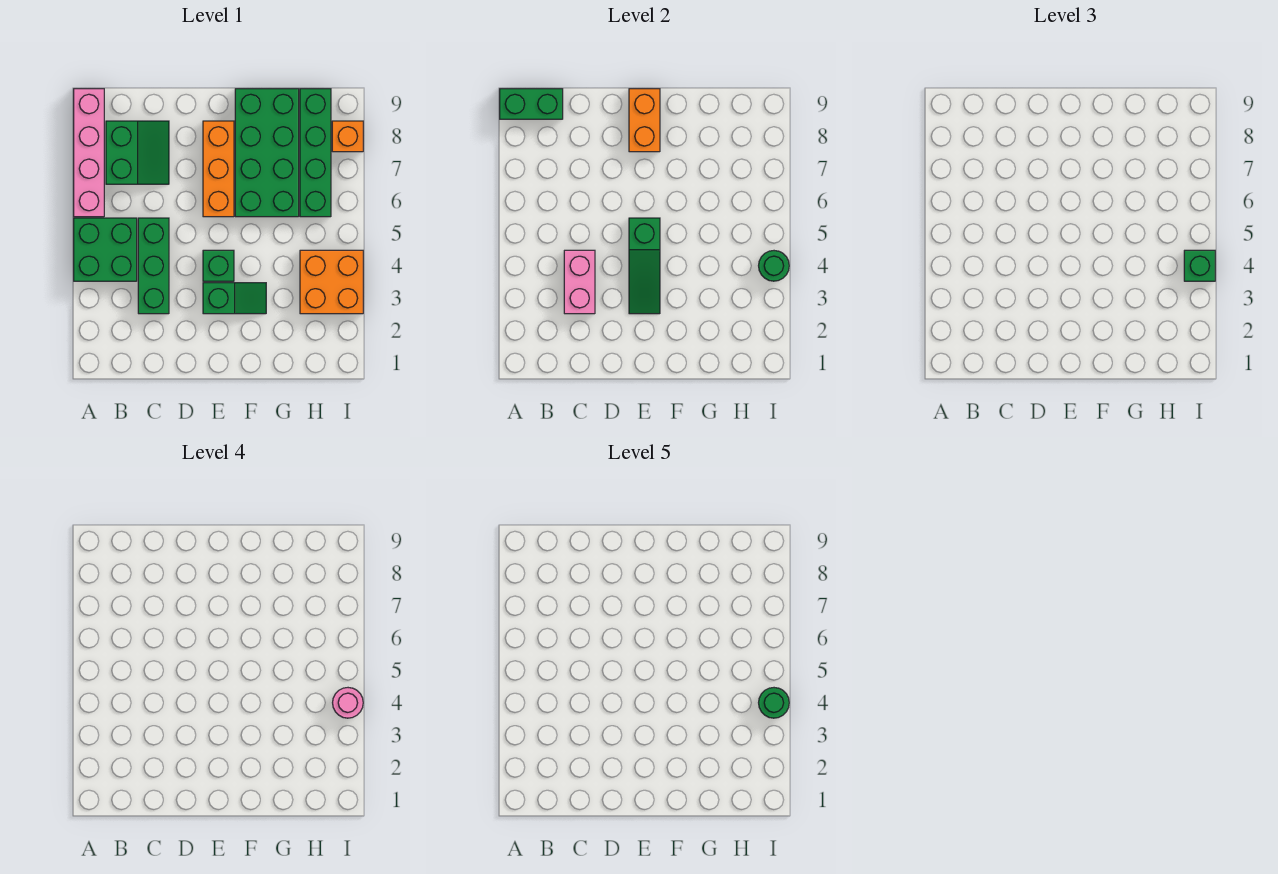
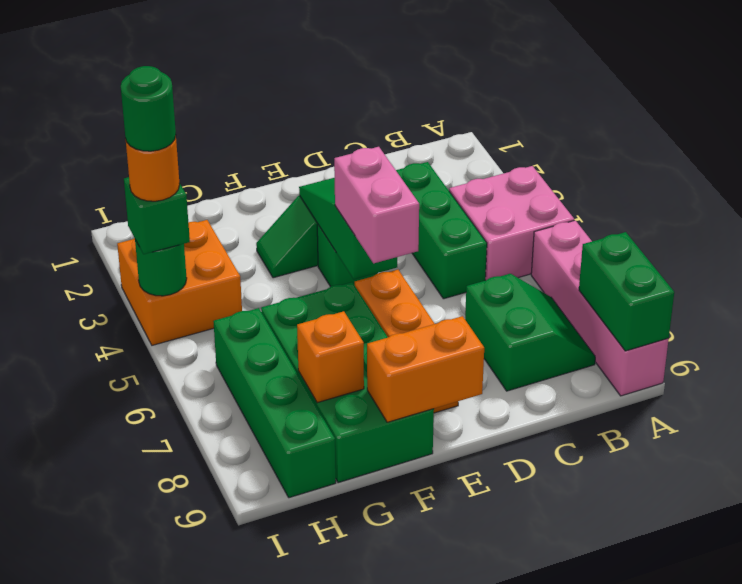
green brick A4:B5 level 1 -> pink brick A4:B5 level 1
green brick A9:B9 level 2 -> green brick A8:A9 level 2
green slope B7:C8 level 1 top B -> green slope B7:C8 level 1 top C
pink brick C3:C4 level 2 -> pink brick E5:E6 level 3
orange brick E8:E9 level 2 -> orange brick E9:F9 level 2
pink round brick I4 level 4 -> orange round brick I4 level 4
orange brick I8 level 1 -> orange brick G8 level 2

